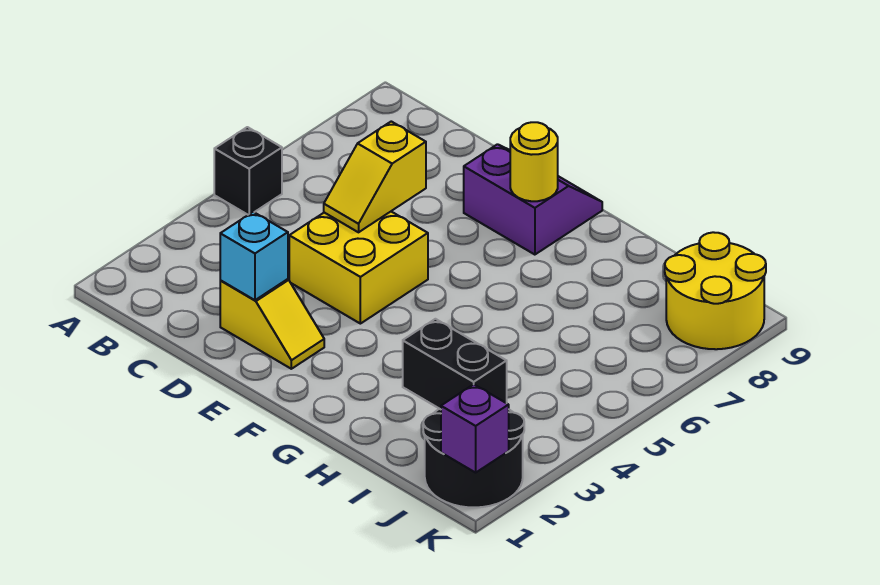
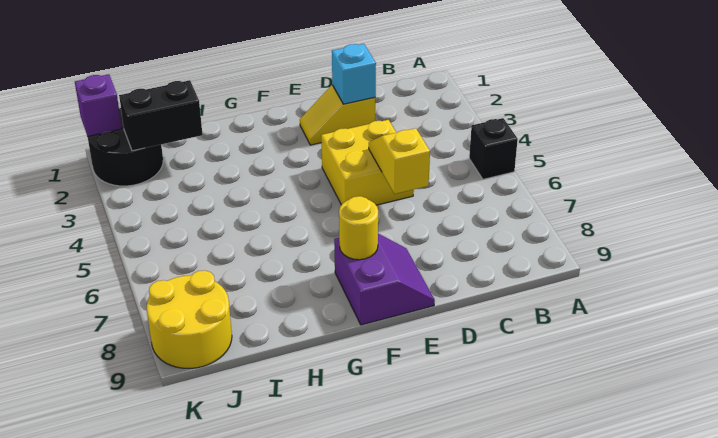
purple slope E8:F9 level 1 top 8 -> purple slope E8:F9 level 1 top F

